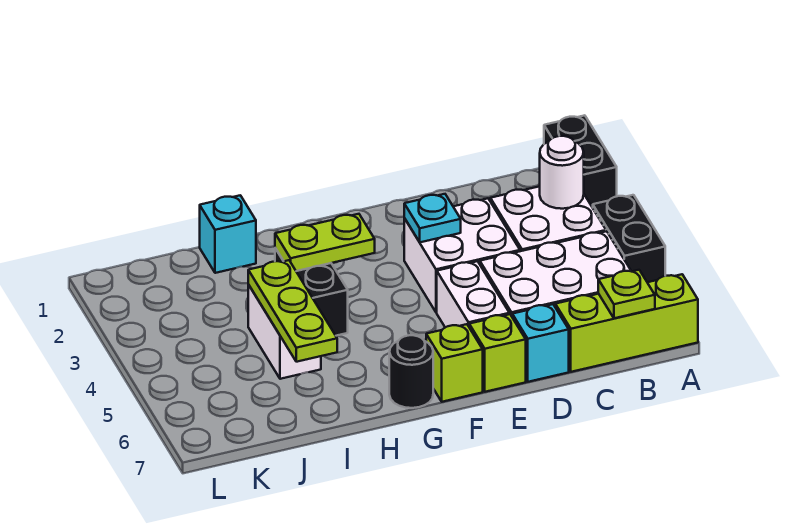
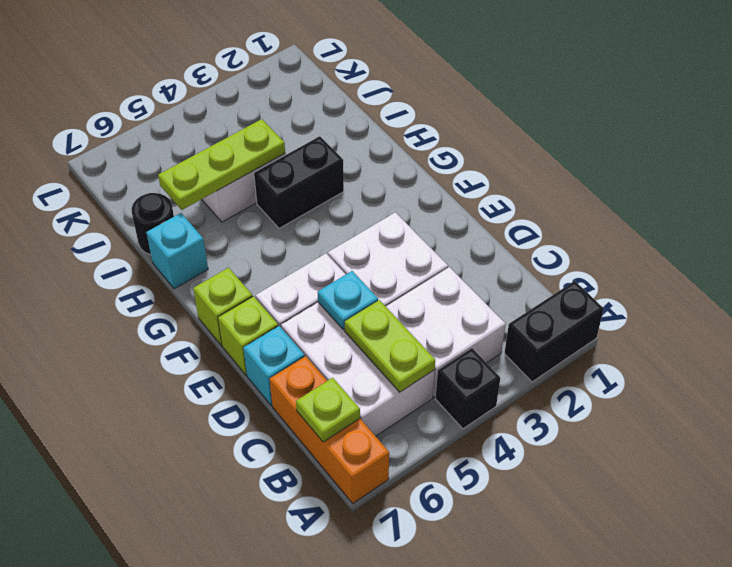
black brick A4:A5 level 1 -> black brick A4 level 1
lime brick A7:C7 level 1 -> orange brick A7:C7 level 1
white round brick B3 level 2 -> none
cyan plate E3 level 2 -> cyan plate D5 level 2
lime plate G3:H3 level 2 -> lime plate B5:C5 level 2
black round brick G7 level 1 -> black round brick I7 level 1
cyan brick I1 level 1 -> cyan brick H7 level 1

